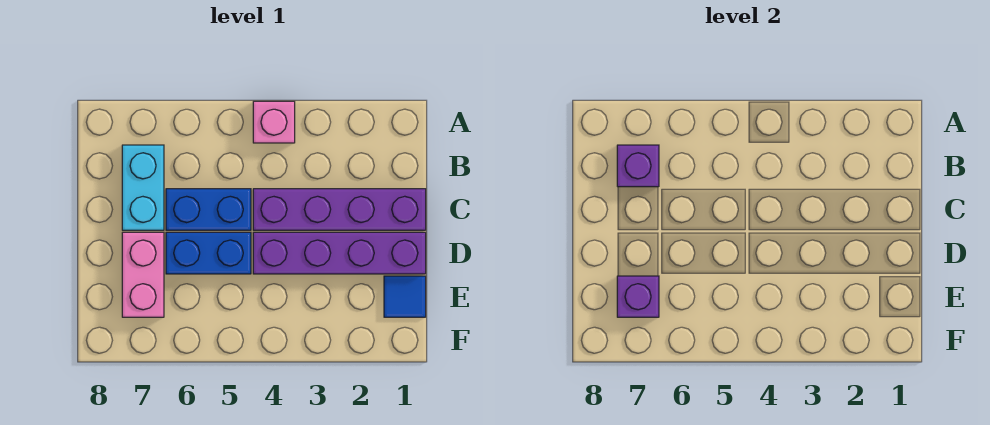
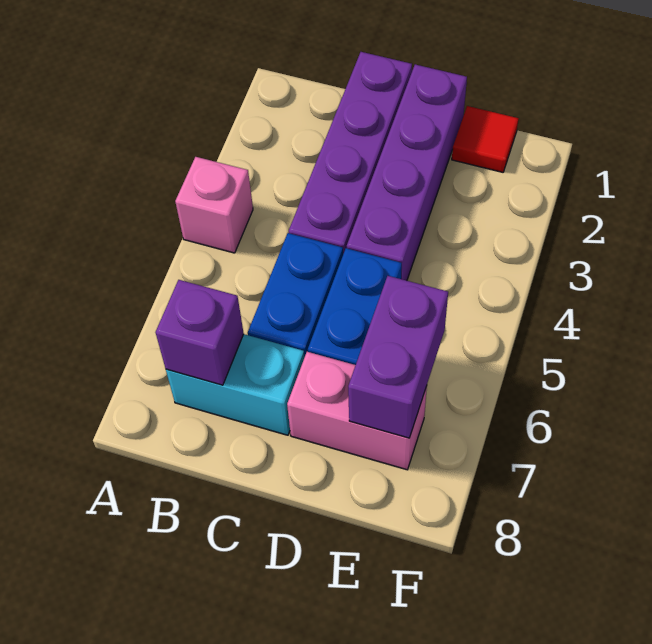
blue tile E1 level 1 -> red tile E1 level 1
purple brick E7 level 2 -> purple brick E6:E7 level 2

